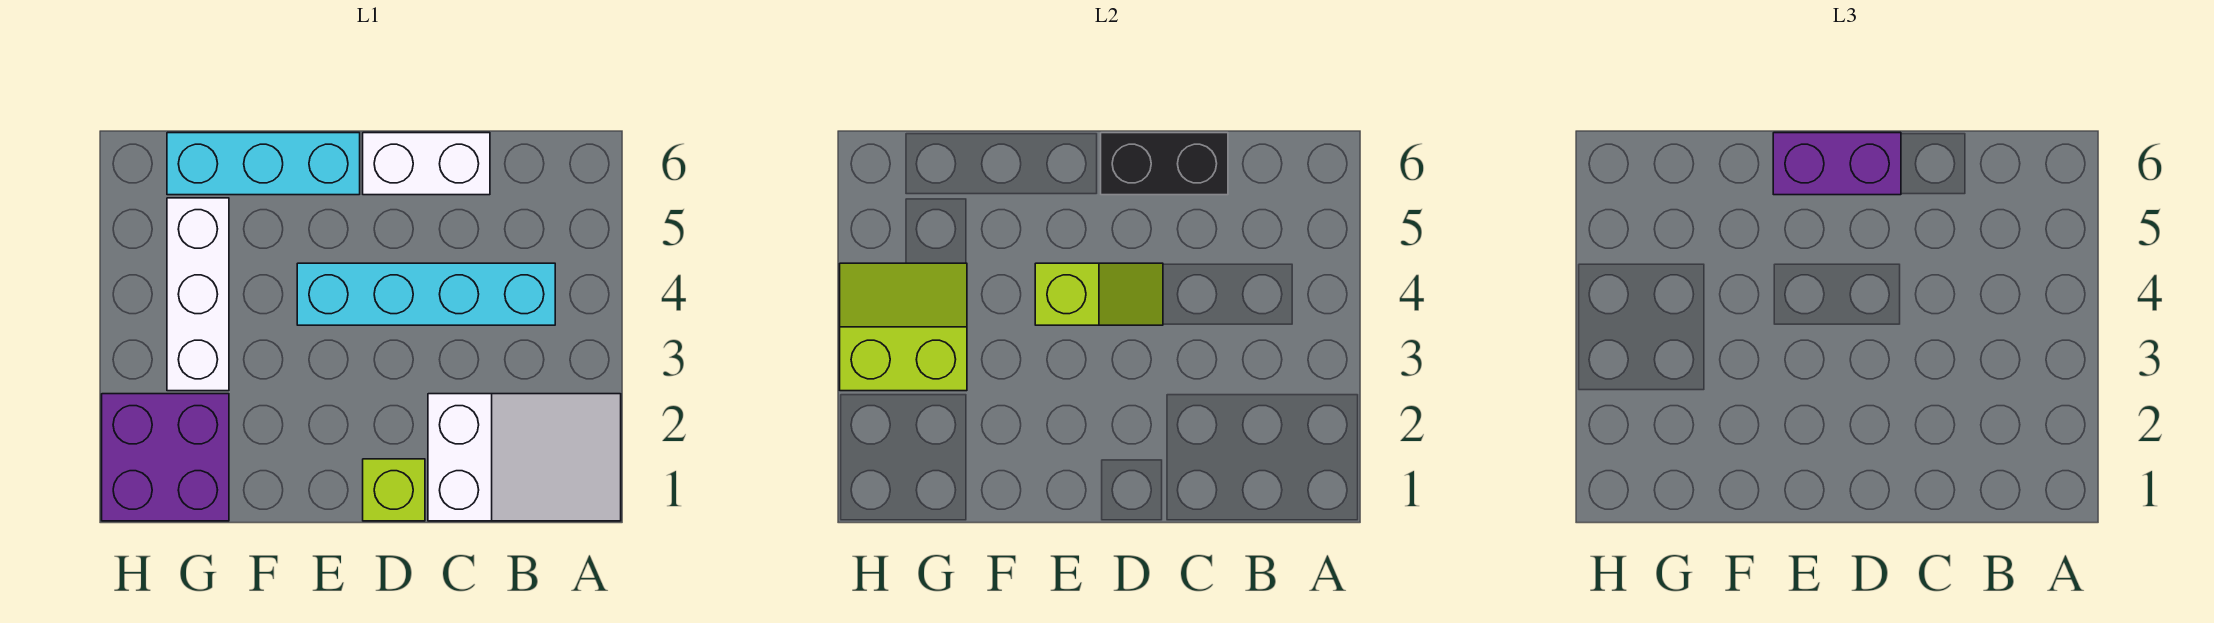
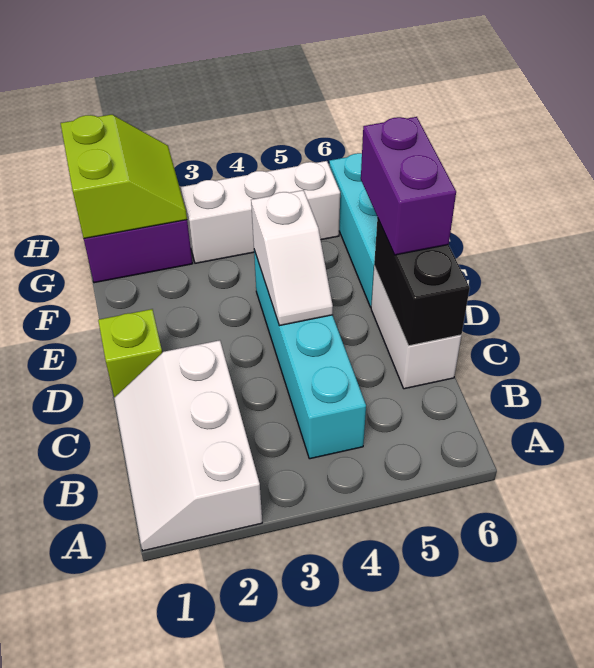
white slope A1:C2 level 1 top C -> white slope A1:C2 level 1 top 2
lime slope D4:E4 level 2 top E -> white slope D4:E4 level 2 top E
lime slope G3:H4 level 2 top 3 -> lime slope G1:H2 level 2 top 1

